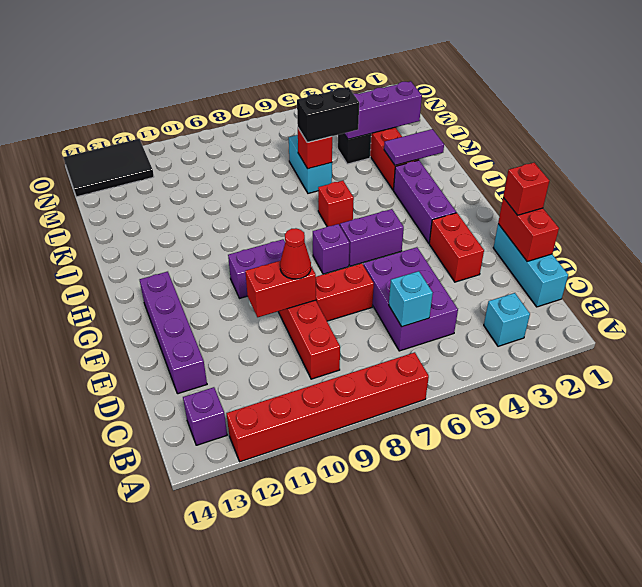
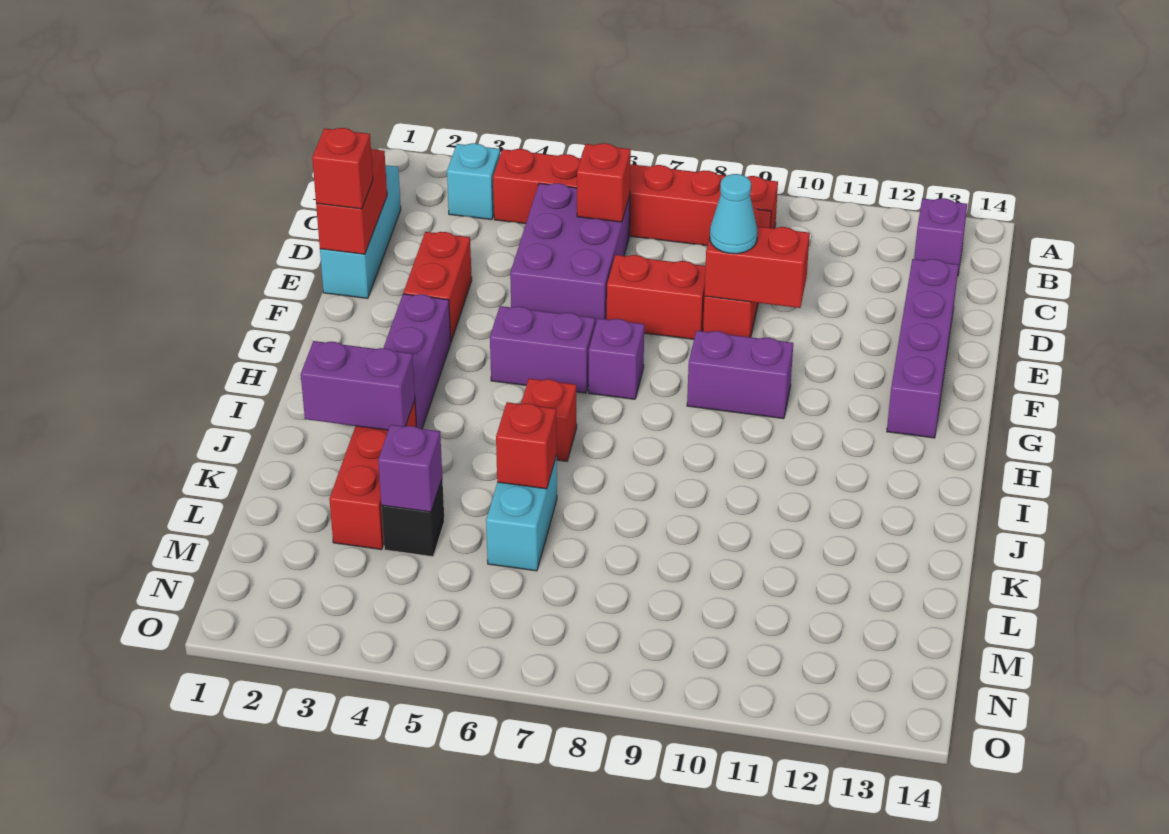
red brick A7:A12 level 1 -> red brick B4:B9 level 1
cyan brick C6 level 2 -> red brick C6 level 2
red cone E9 level 3 -> cyan cone E9 level 3
purple tile J2:J3 level 2 -> purple brick J2:J3 level 2
black brick K5:K6 level 3 -> none
purple brick L2:L4 level 2 -> purple brick L4 level 2
black tile N12:O14 level 1 -> none

